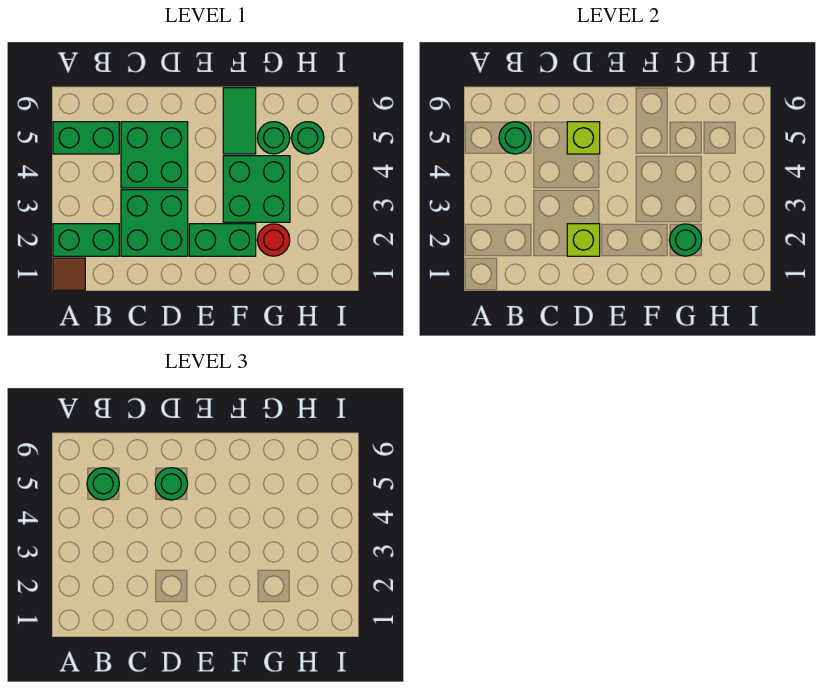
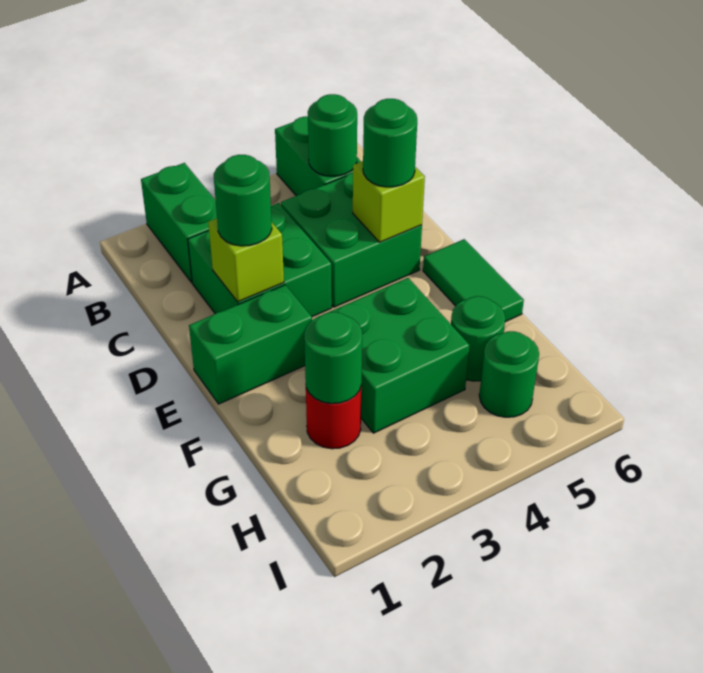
brown tile A1 level 1 -> none
green round brick B5 level 3 -> green round brick D2 level 3
green brick E2:F2 level 1 -> green brick E1:E2 level 1
green tile F5:F6 level 1 -> green tile E6:F6 level 1

